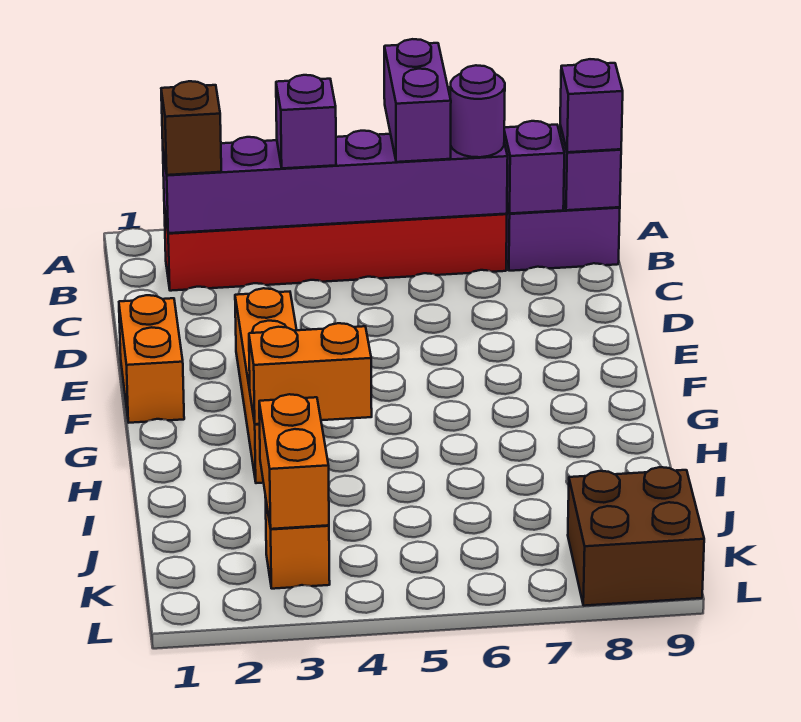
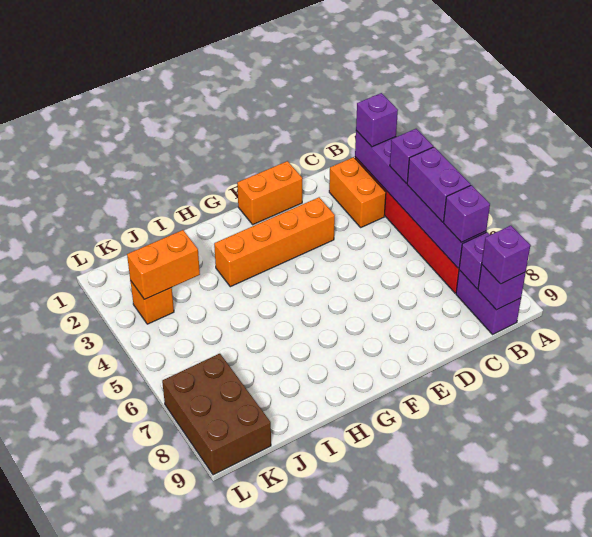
purple brick A6:B6 level 3 -> purple brick B5:B6 level 3
brown brick B2 level 3 -> purple brick B2 level 3
purple round brick B7 level 3 -> purple brick B7 level 3
orange brick H3:H4 level 2 -> orange brick C2:C3 level 1
brown brick K8:L9 level 1 -> brown brick K7:L9 level 1

